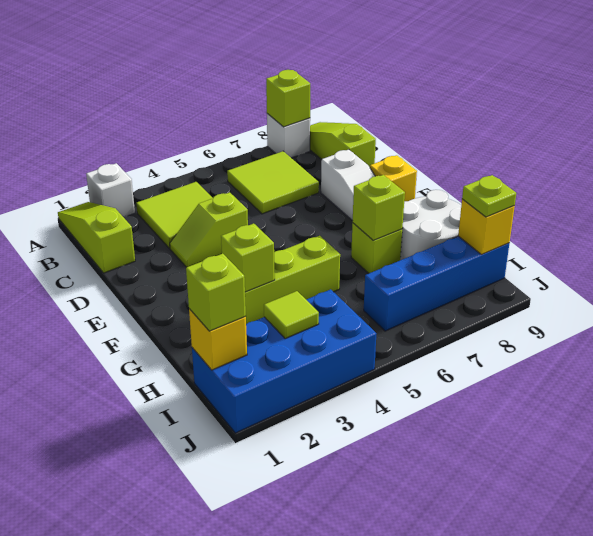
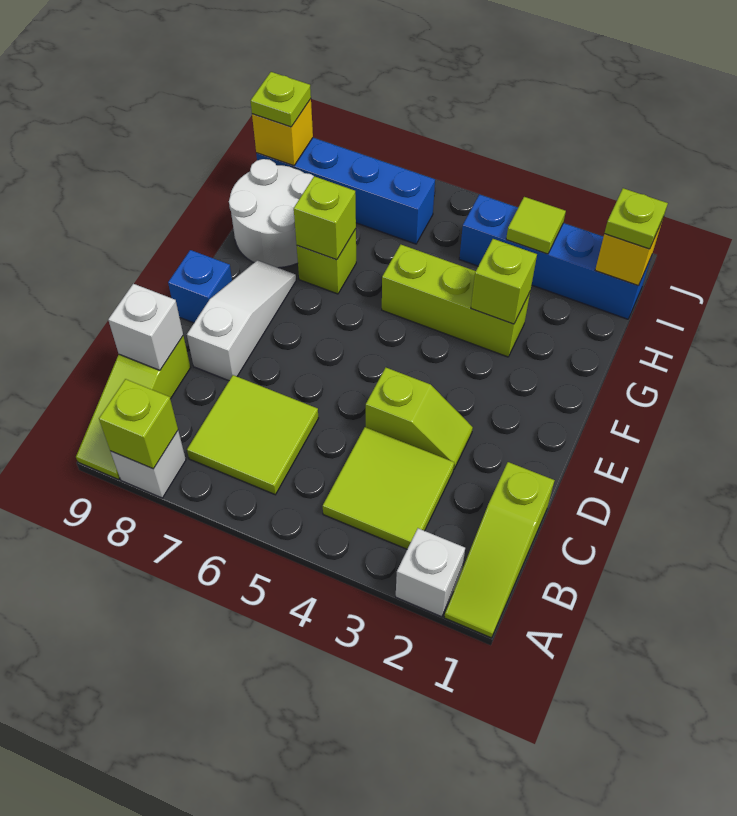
none -> white brick C9 level 2
yellow brick E9 level 1 -> blue brick E9 level 1
blue brick I1:J4 level 1 -> blue brick I1:I4 level 1
lime brick I1 level 3 -> lime plate I1 level 3

